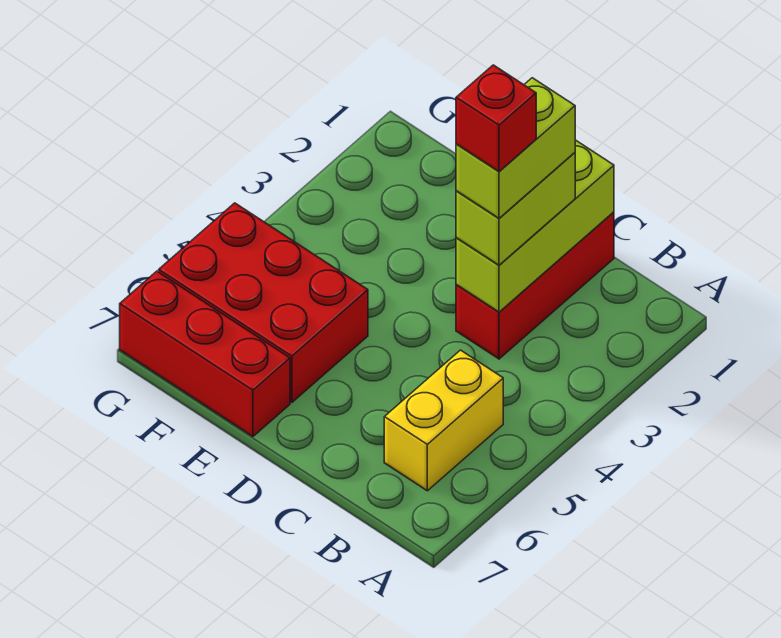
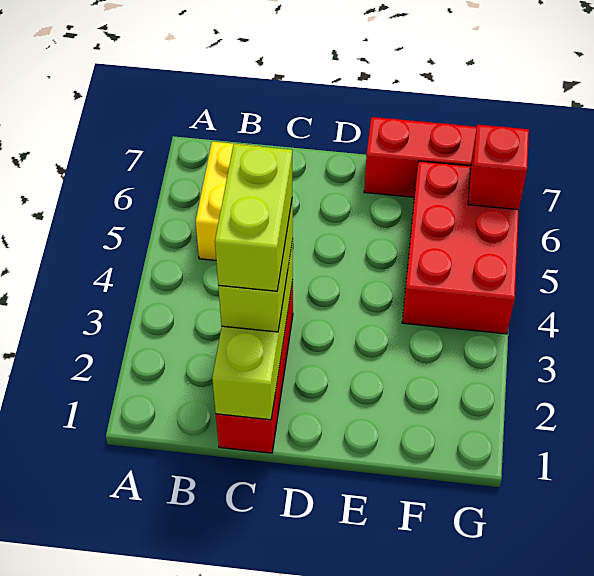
red brick C3 level 5 -> red brick G6 level 2
red brick E5:G6 level 1 -> red brick F4:G6 level 1

